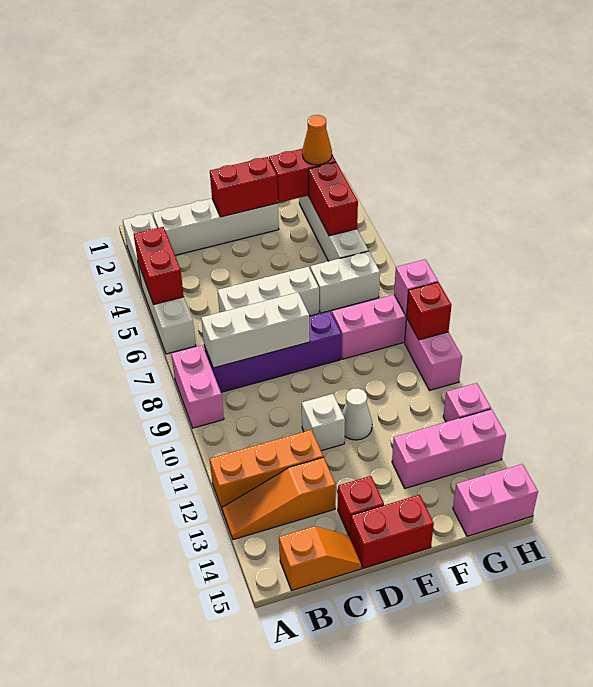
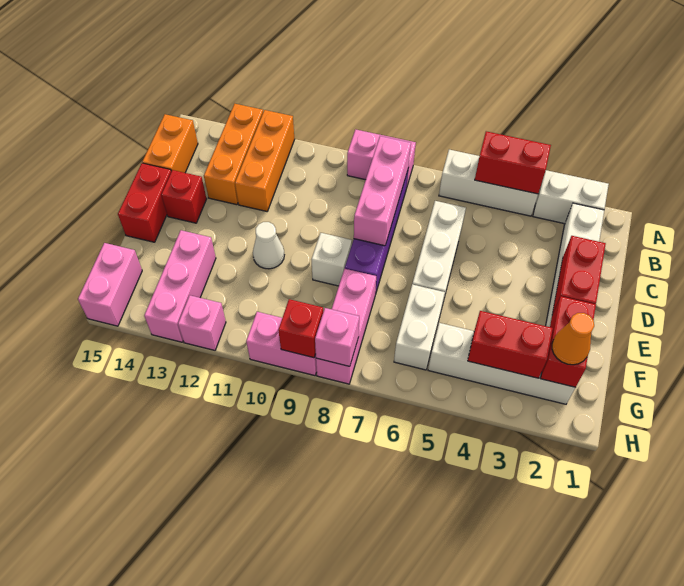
orange slope A13:C13 level 1 top C -> orange brick A13:C13 level 1
white brick B8:D8 level 2 -> pink brick B8:D8 level 2
orange slope B15:C15 level 1 top B -> orange brick B15:C15 level 1
white brick D11 level 1 -> white brick E9 level 1

